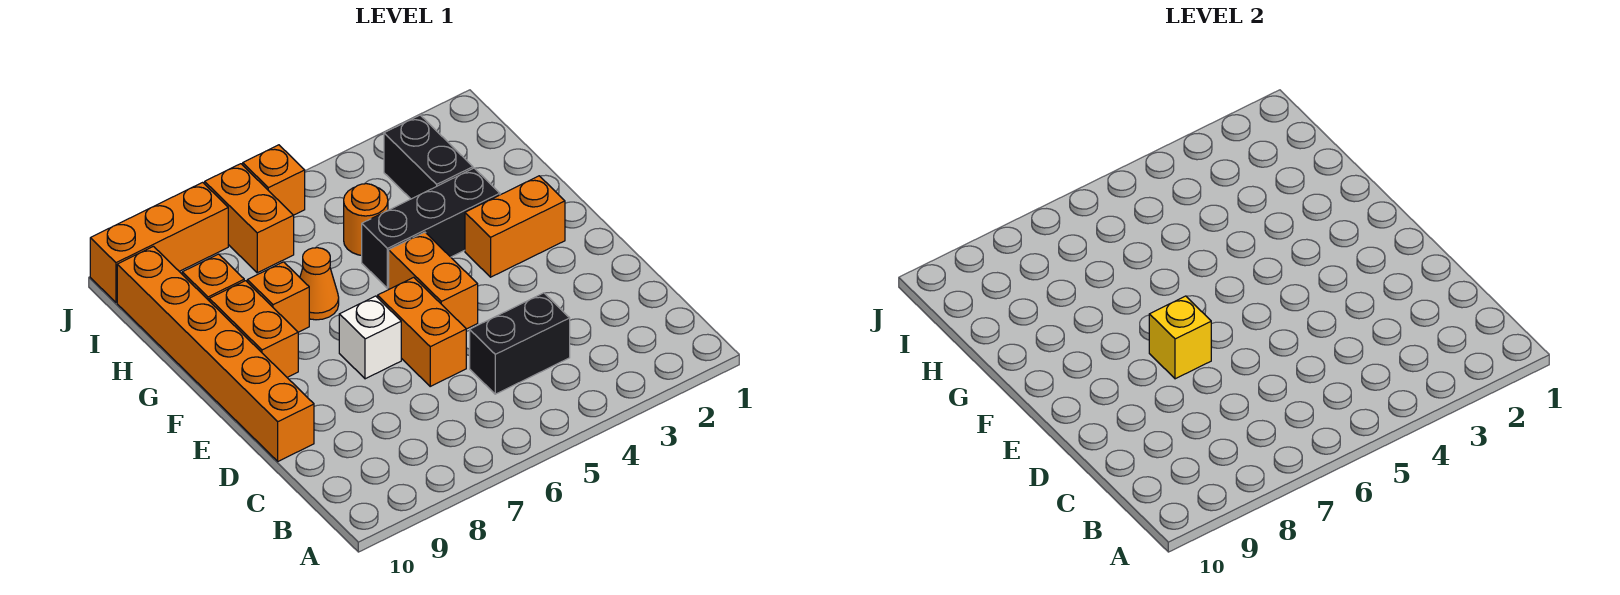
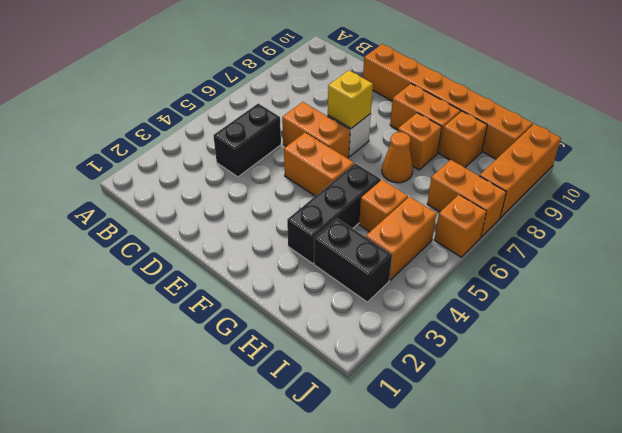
orange brick F2:F3 level 1 -> orange brick I4:I5 level 1
orange round brick H5 level 1 -> orange brick H5 level 1

